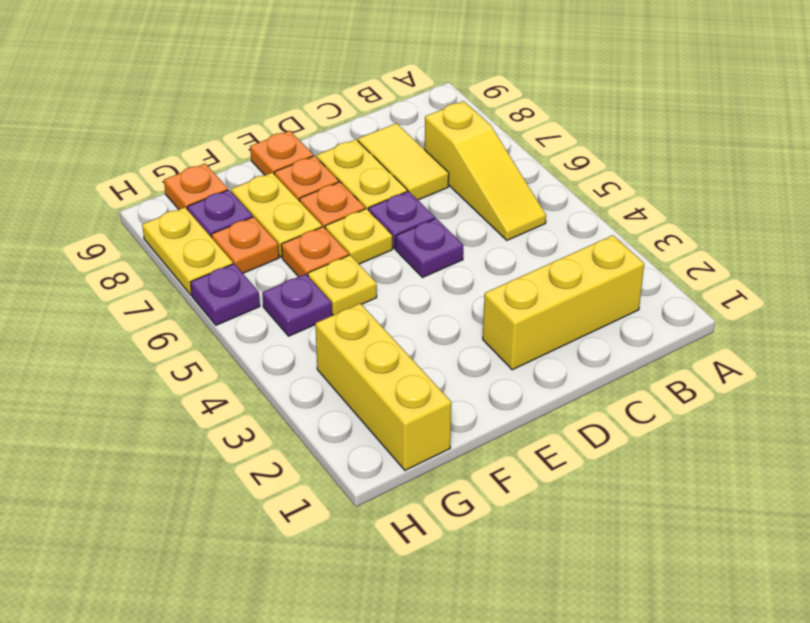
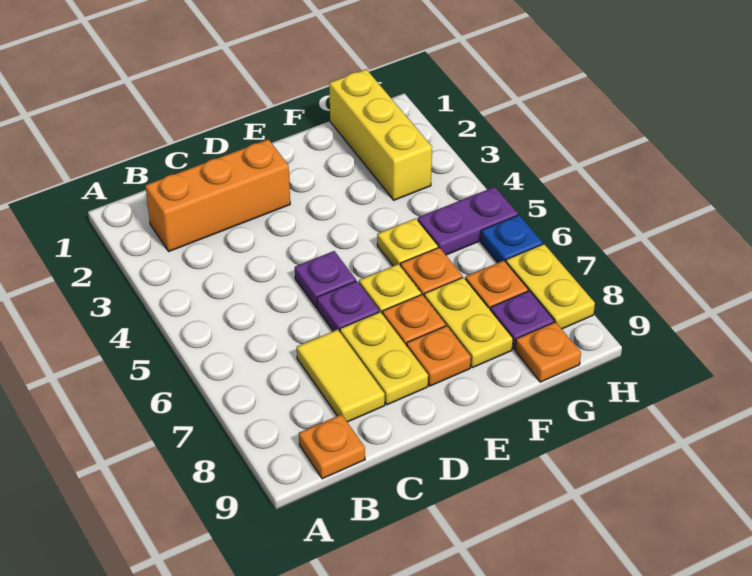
yellow brick B2:D2 level 1 -> orange brick B2:D2 level 1
yellow slope B5:B7 level 1 top 7 -> none
orange plate E9 level 1 -> orange plate B9 level 1
purple plate G5 level 1 -> purple plate G5:H5 level 1
purple plate H6 level 1 -> blue plate H6 level 1

